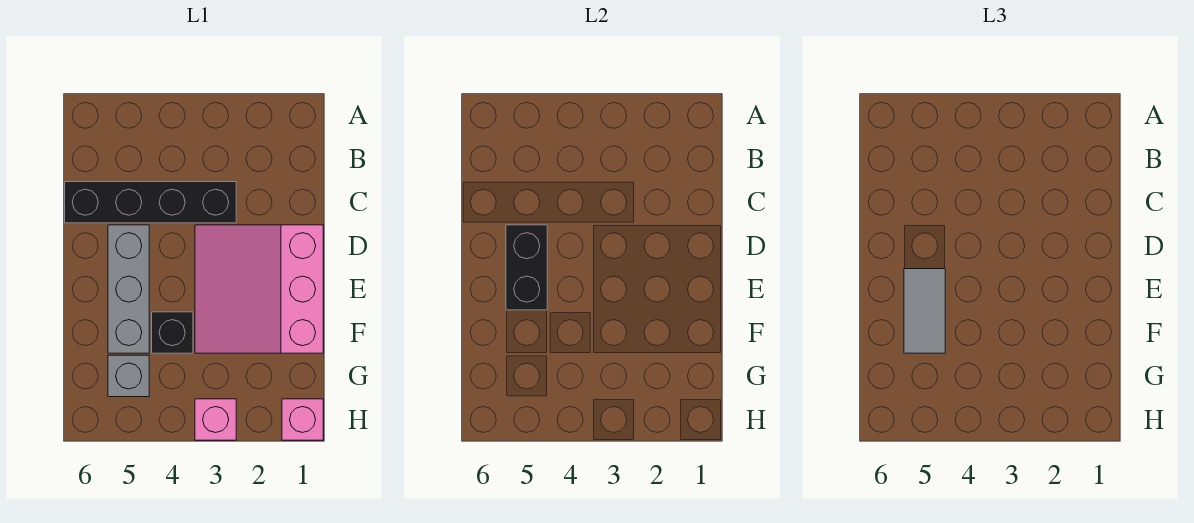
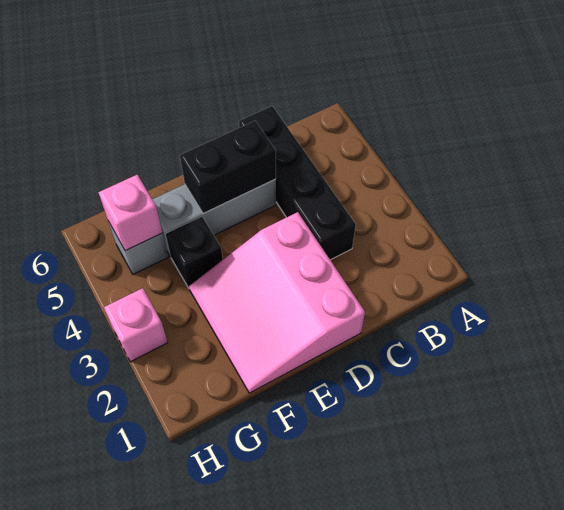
pink slope D1:F3 level 1 top 1 -> pink slope D1:F3 level 1 top D
grey tile E5:F5 level 3 -> none
pink brick H1 level 1 -> pink brick G5 level 2

